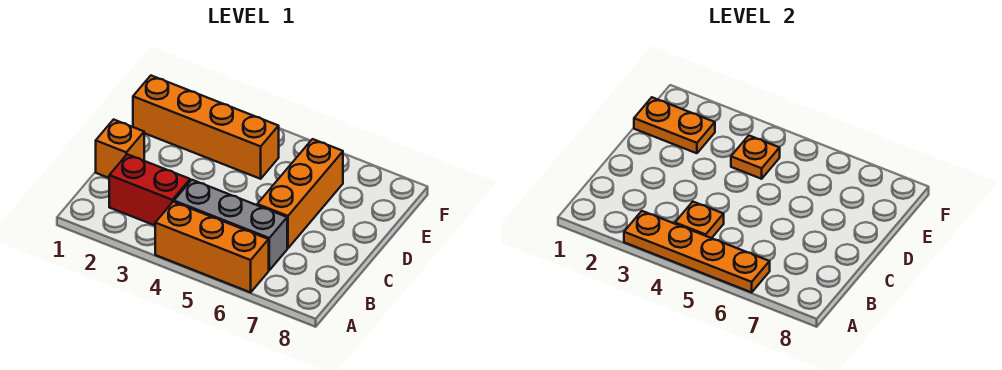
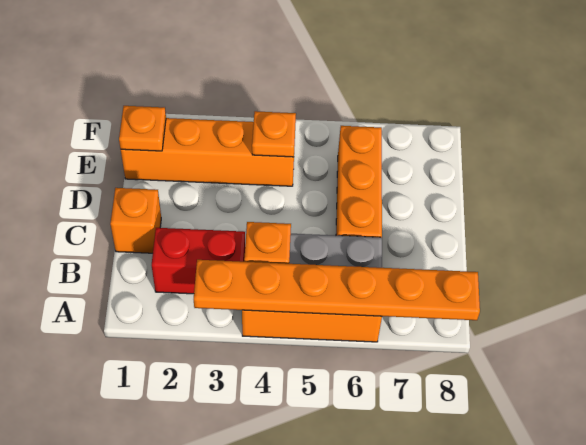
orange plate A3:A6 level 2 -> orange plate A3:A8 level 2
orange plate E1:E2 level 2 -> orange plate E1 level 2

